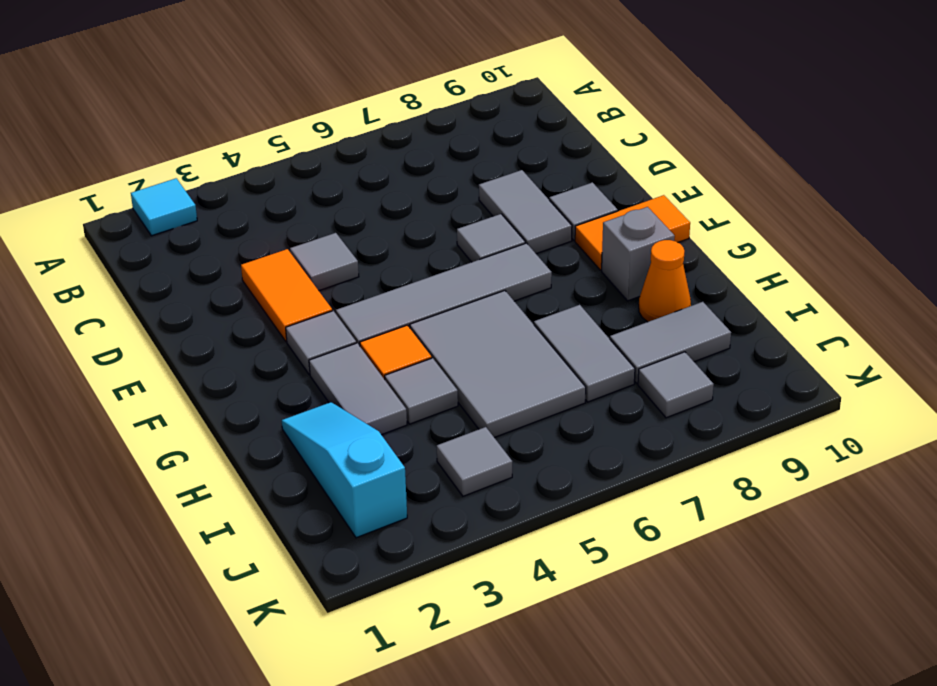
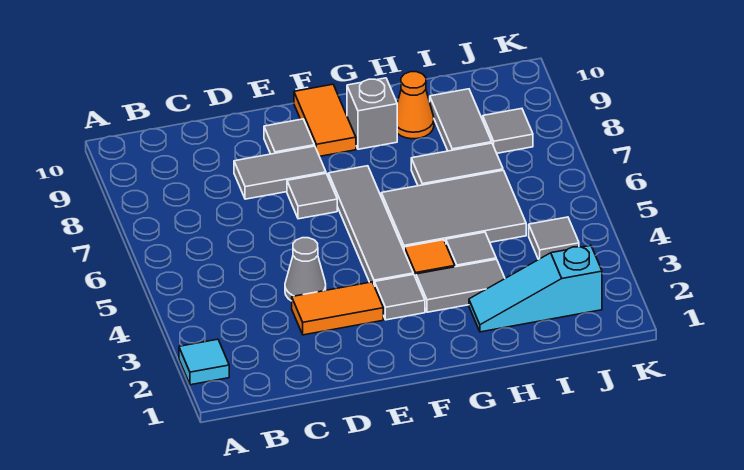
grey tile D4 level 1 -> grey cone D4 level 1

